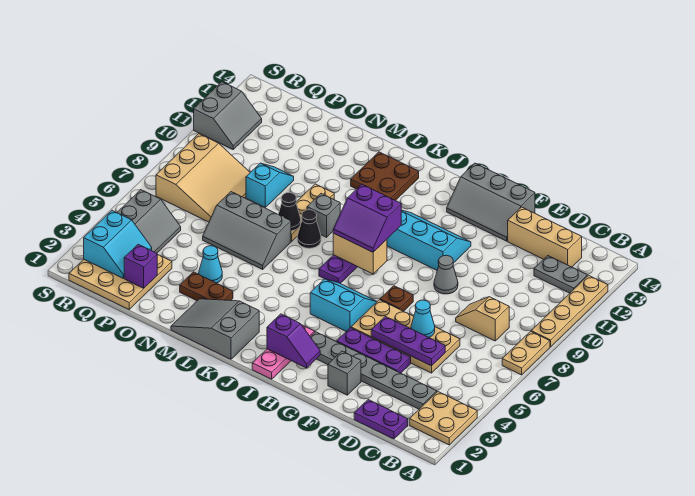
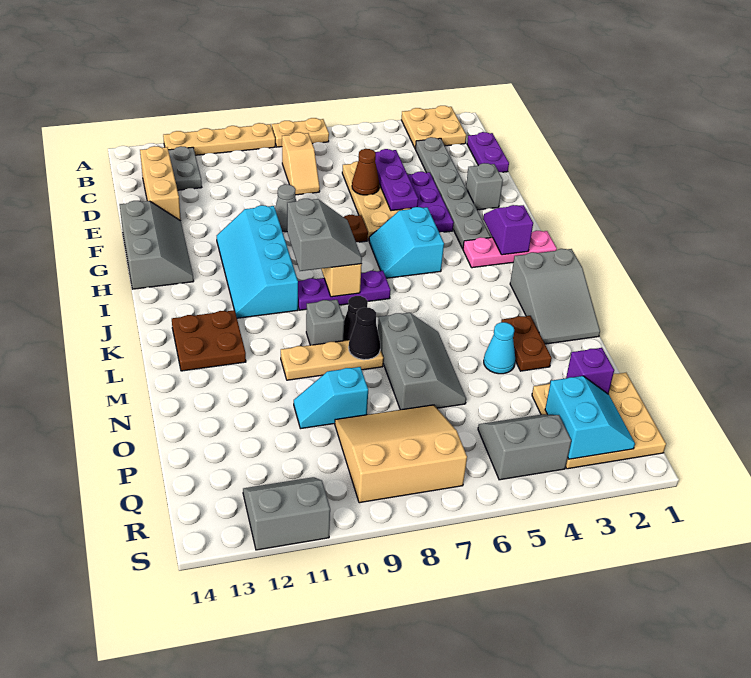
cyan cone E6 level 2 -> brown cone E6 level 2
cyan slope G10:I11 level 1 top 10 -> cyan slope G10:J11 level 1 top 10
purple slope I8:J9 level 3 top 9 -> grey slope I8:J9 level 3 top 9
cyan slope Q2:R3 level 2 top R -> cyan slope Q2:R3 level 2 top 3

